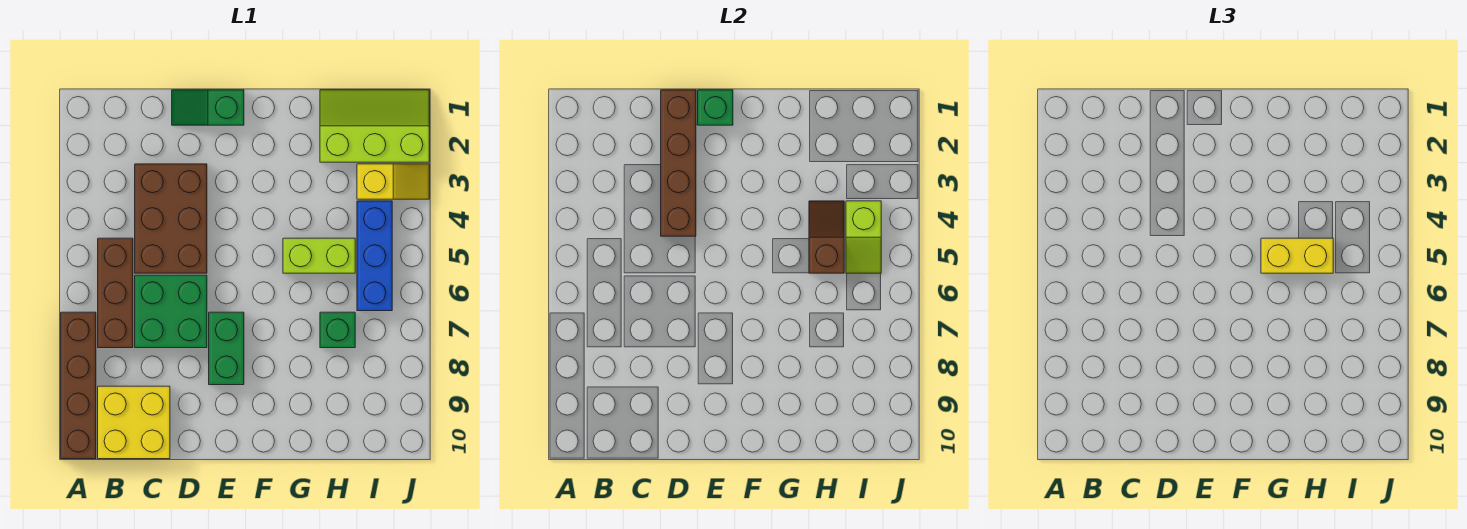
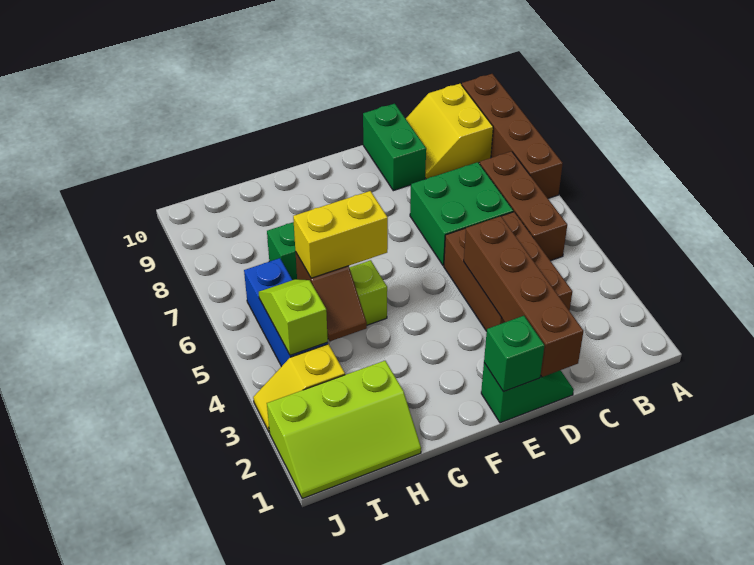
yellow brick B9:C10 level 1 -> yellow slope B9:C10 level 1 top B
green brick E7:E8 level 1 -> green brick D9:D10 level 1

